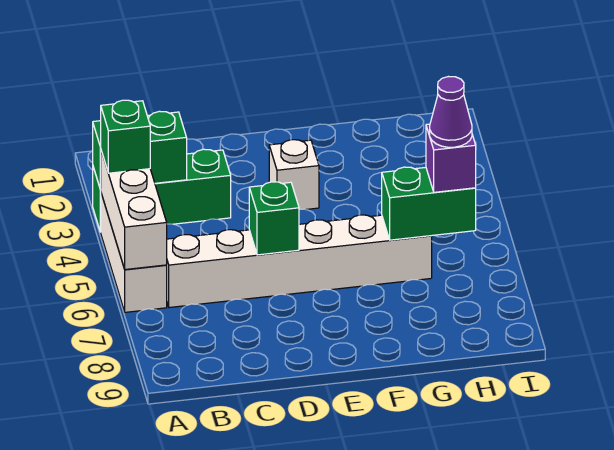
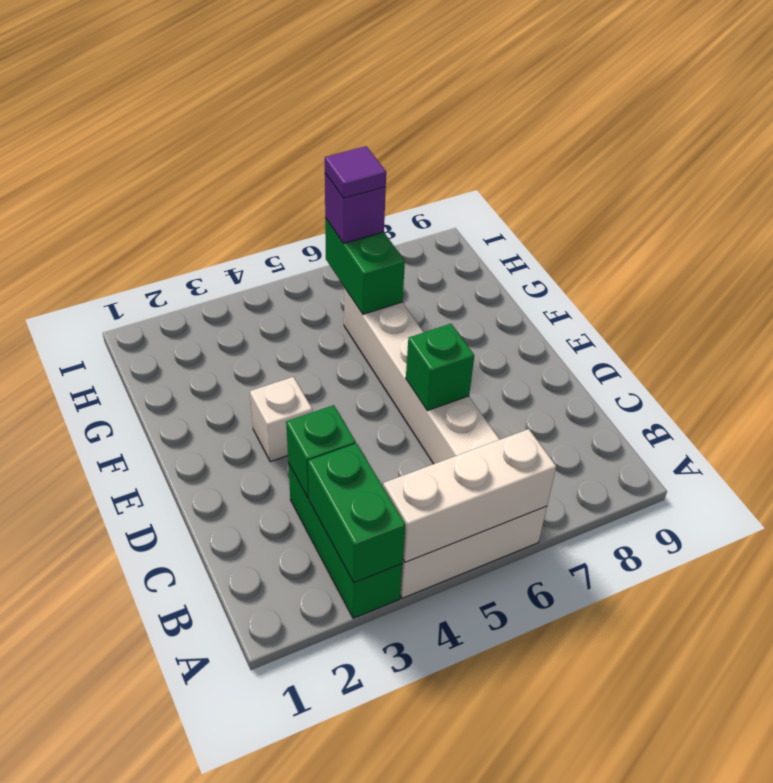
green brick A4 level 3 -> green brick C3 level 2
purple cone H6 level 4 -> purple tile H6 level 4

